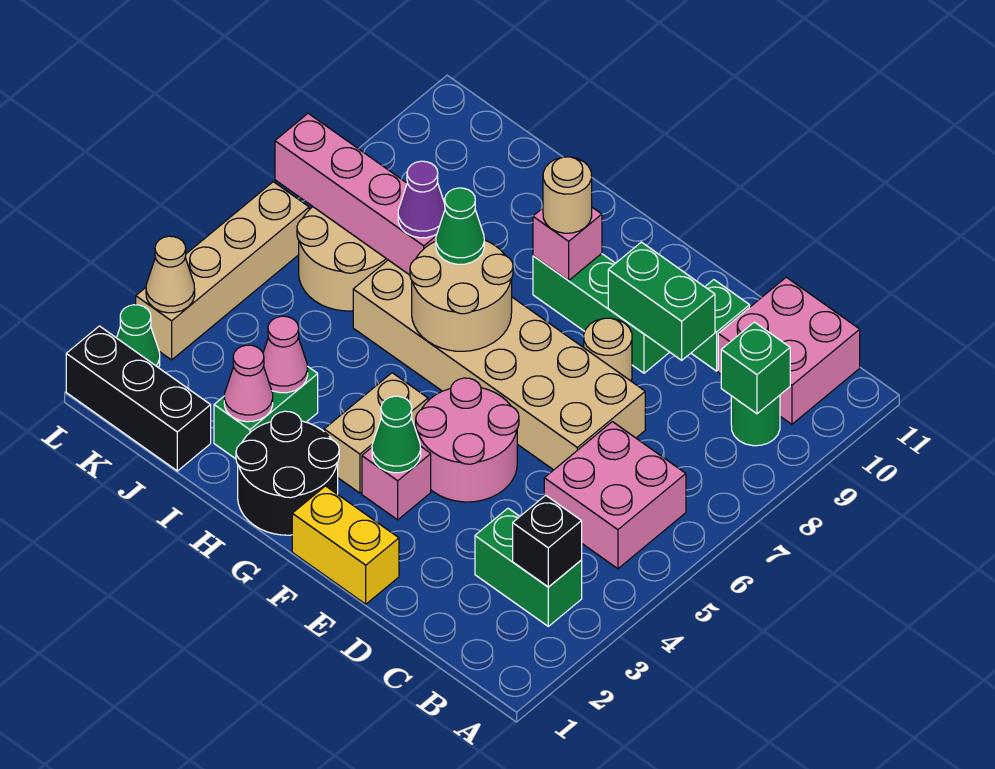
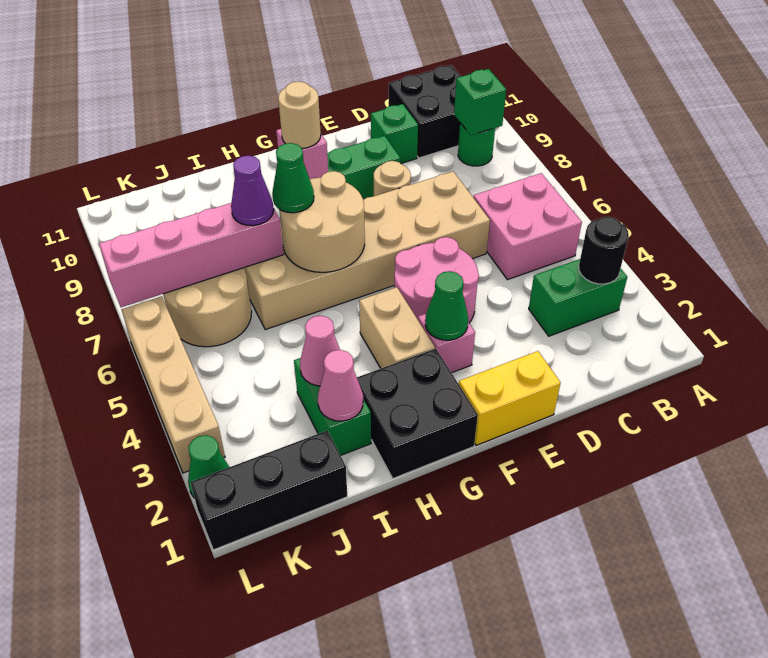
black brick B3 level 2 -> black round brick B3 level 2
pink brick B10:C11 level 1 -> black brick B10:C11 level 1
green brick D9:E9 level 2 -> none
black round brick G1:H2 level 1 -> black brick G1:H2 level 1
tan cone L3 level 2 -> none

